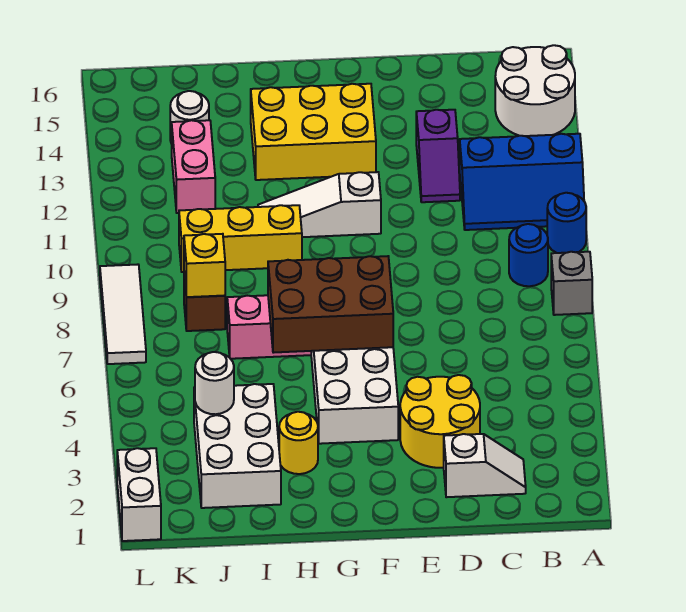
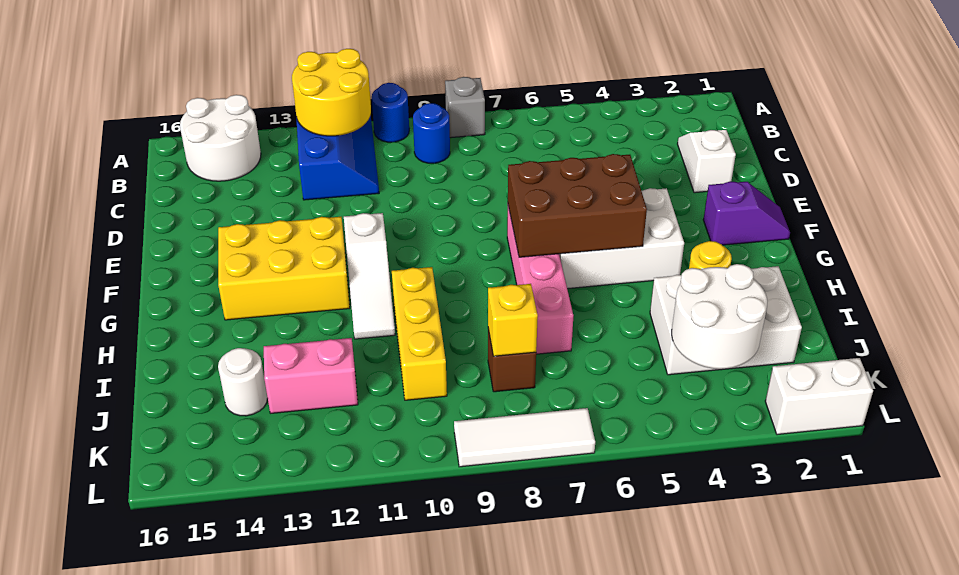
yellow round brick D3:E4 level 1 -> yellow round brick A11:B12 level 2
purple slope D12:D13 level 1 top 13 -> purple slope F1:F2 level 1 top 2
brown brick F6:H7 level 2 -> brown brick F5:G7 level 2
yellow brick F13:H14 level 1 -> yellow brick F12:G14 level 1
white round brick J4 level 2 -> white round brick J3:K4 level 2

